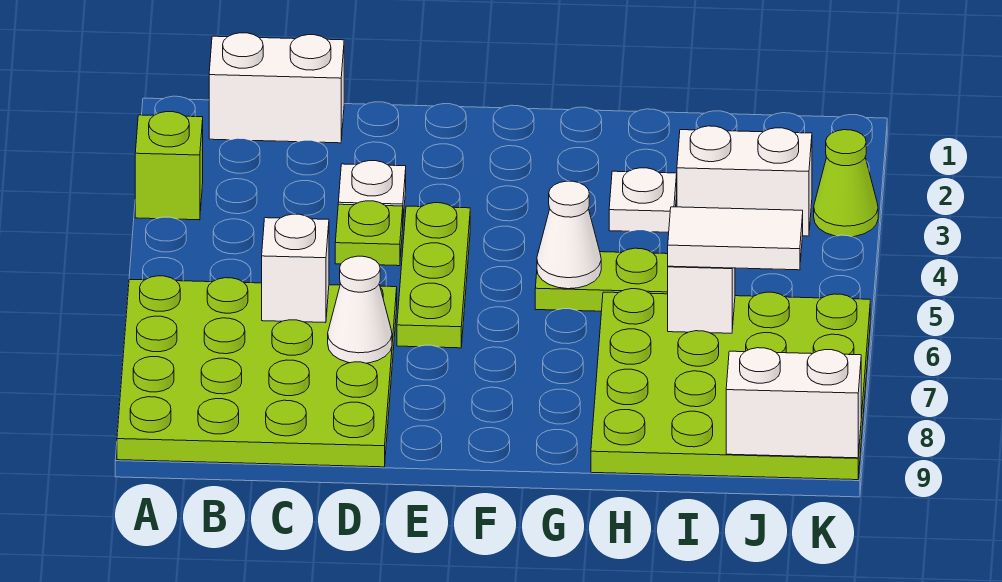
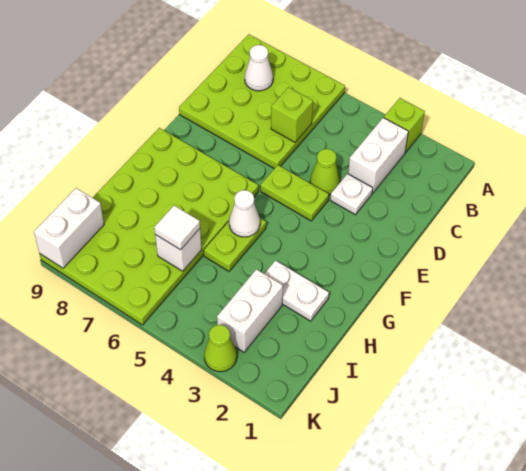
white brick B1:C1 level 1 -> white brick B3:C3 level 1
white brick C6 level 2 -> lime brick C6 level 2
lime plate D4 level 1 -> lime cone D4 level 1
white cone D7 level 2 -> white cone B8 level 2
lime plate E4:E6 level 1 -> lime plate E4:E5 level 1
white plate H3 level 1 -> white plate H2:H3 level 1
lime plate H6:K9 level 1 -> lime plate F6:K9 level 1
white tile I6:J6 level 3 -> white tile I6 level 3

